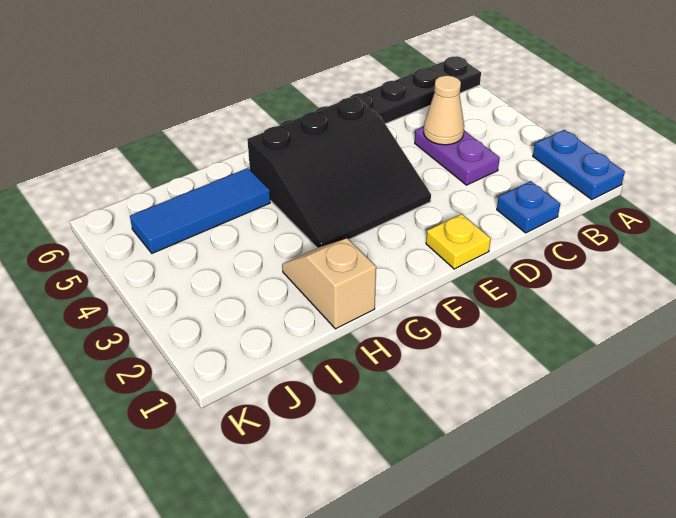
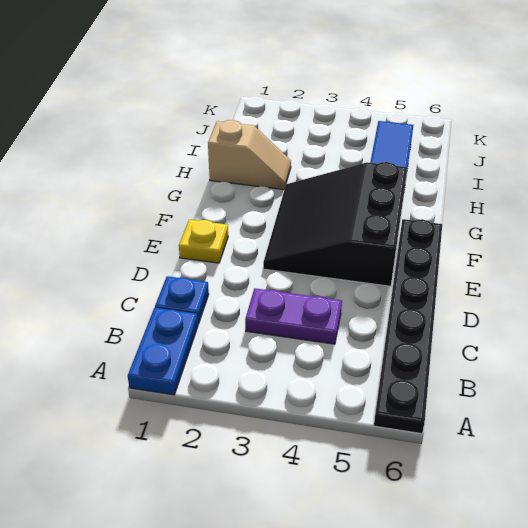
blue plate A1:A2 level 1 -> blue plate A1:B1 level 1
tan cone C4 level 2 -> none

